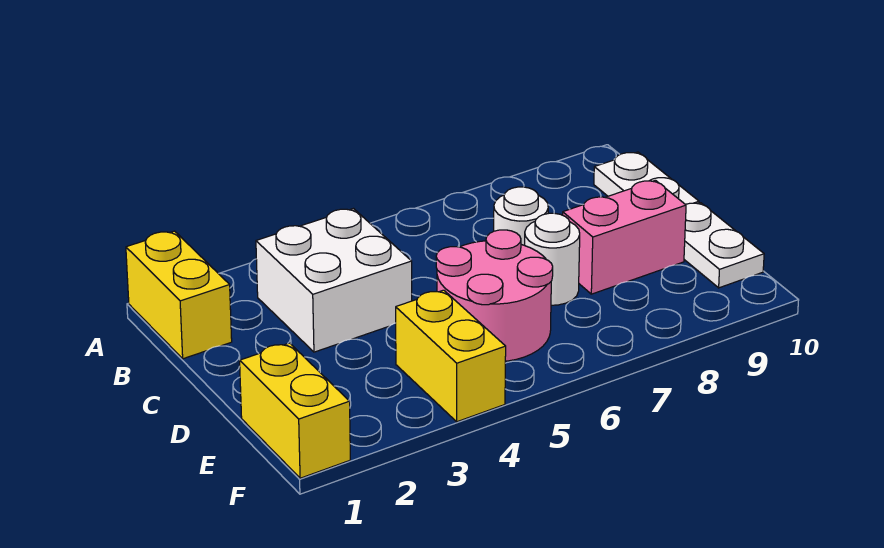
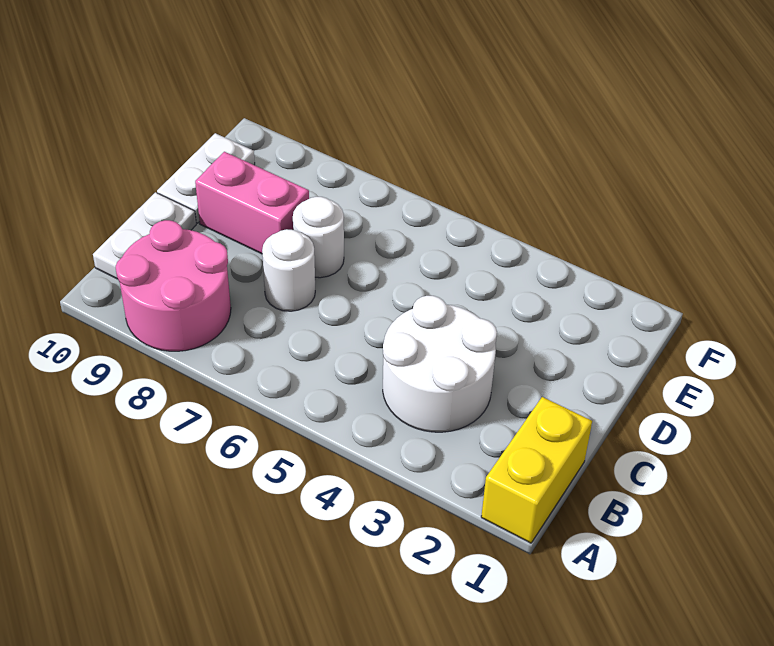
white brick B3:C4 level 1 -> white round brick B3:C4 level 1
pink round brick D5:E6 level 1 -> pink round brick A8:B9 level 1
yellow brick E1:F1 level 1 -> none
yellow brick E4:F4 level 1 -> none

